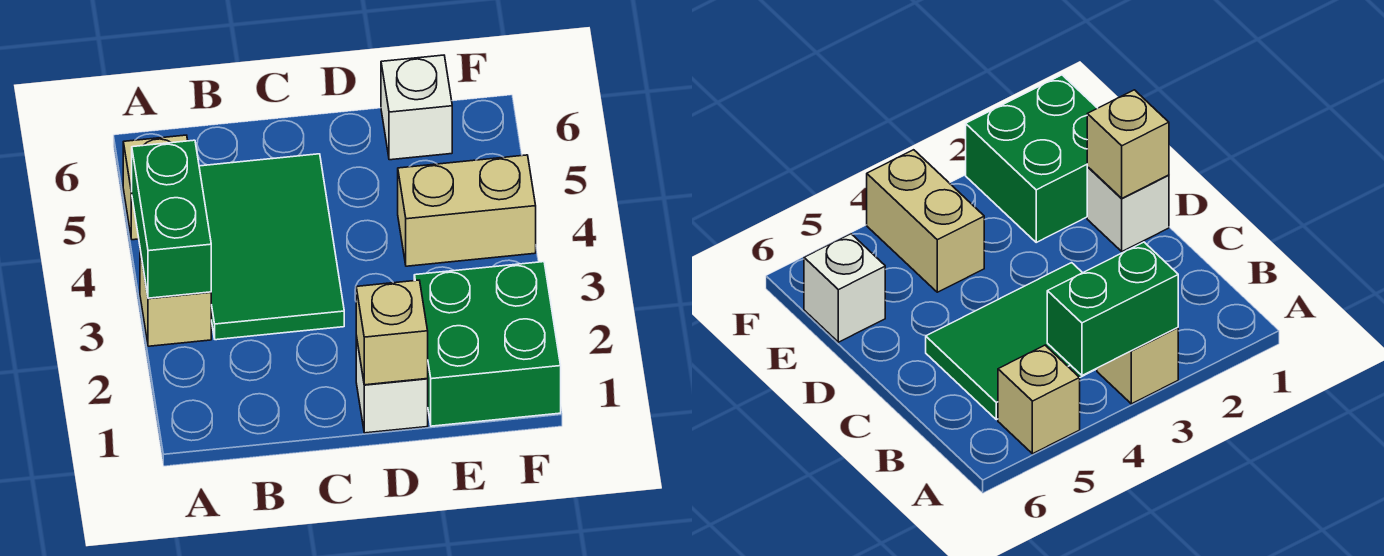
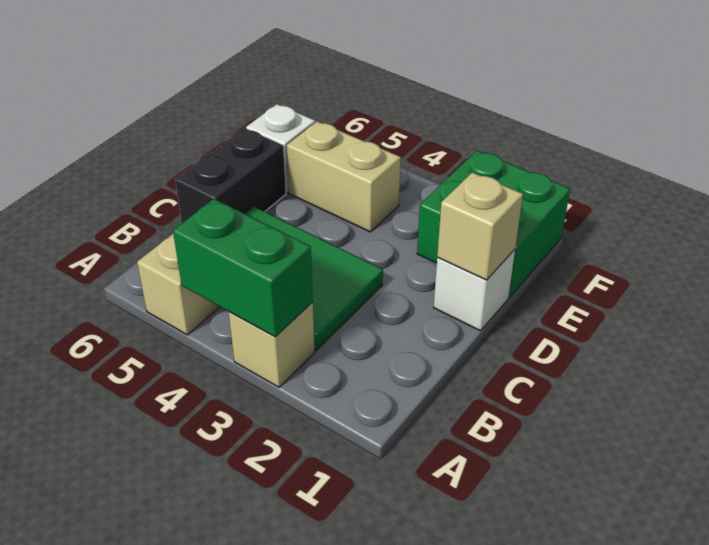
none -> black brick C6:D6 level 1
tan brick E4:F4 level 1 -> tan brick E4:E5 level 1

